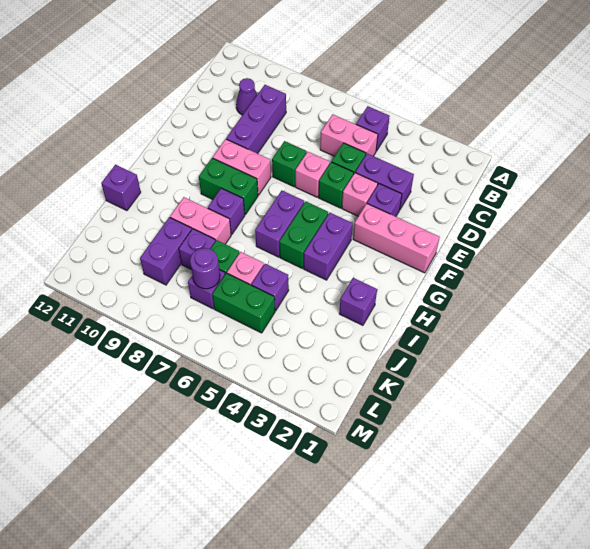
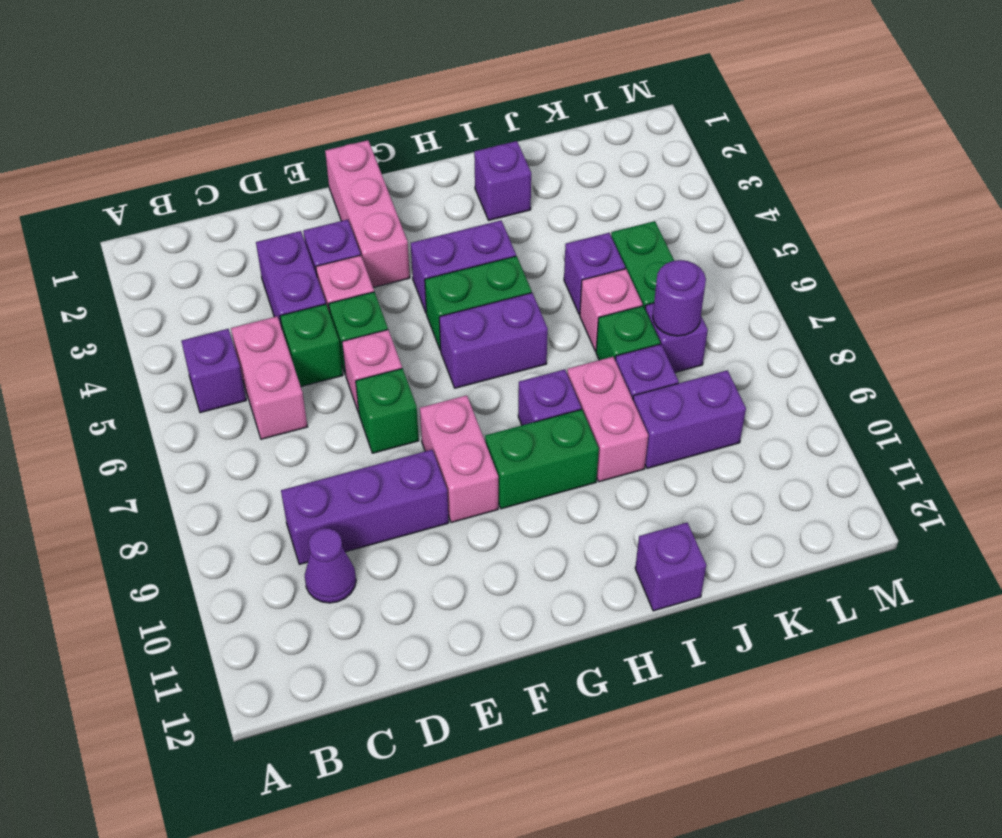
green brick G8:G9 level 1 -> green brick G9:H9 level 1

